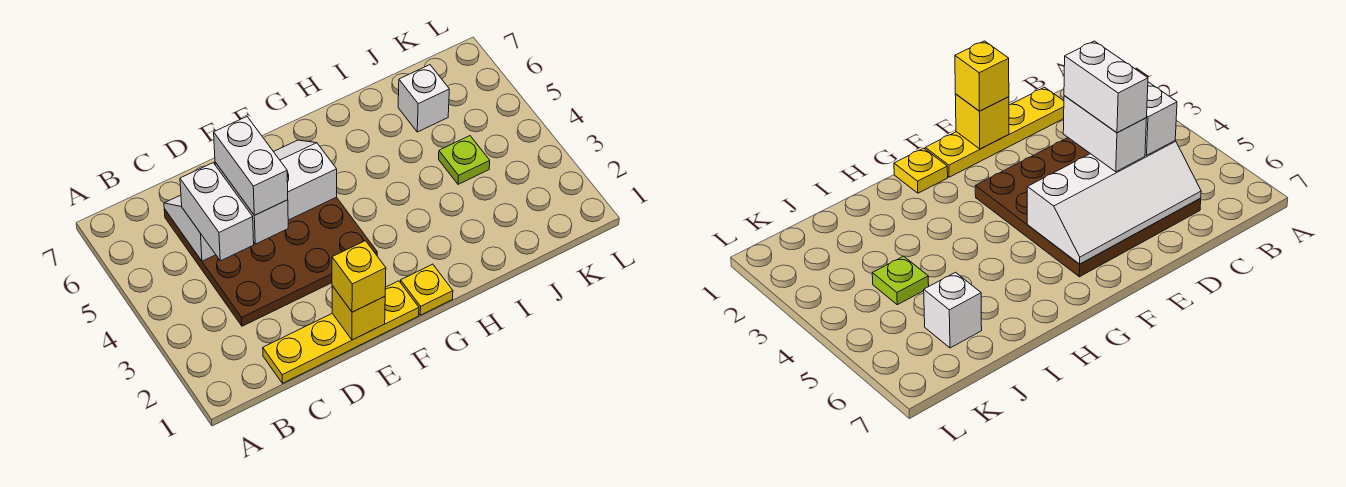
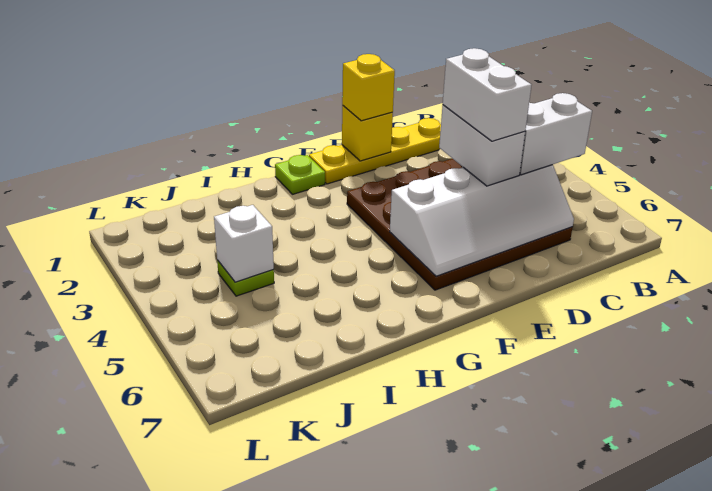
white brick C4:C5 level 3 -> white brick B5:C5 level 3
yellow plate G1 level 1 -> lime plate G1 level 1
white brick J6 level 1 -> white brick J4 level 2

